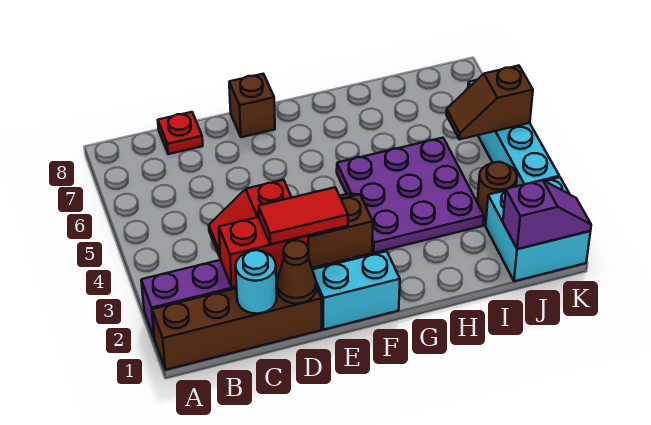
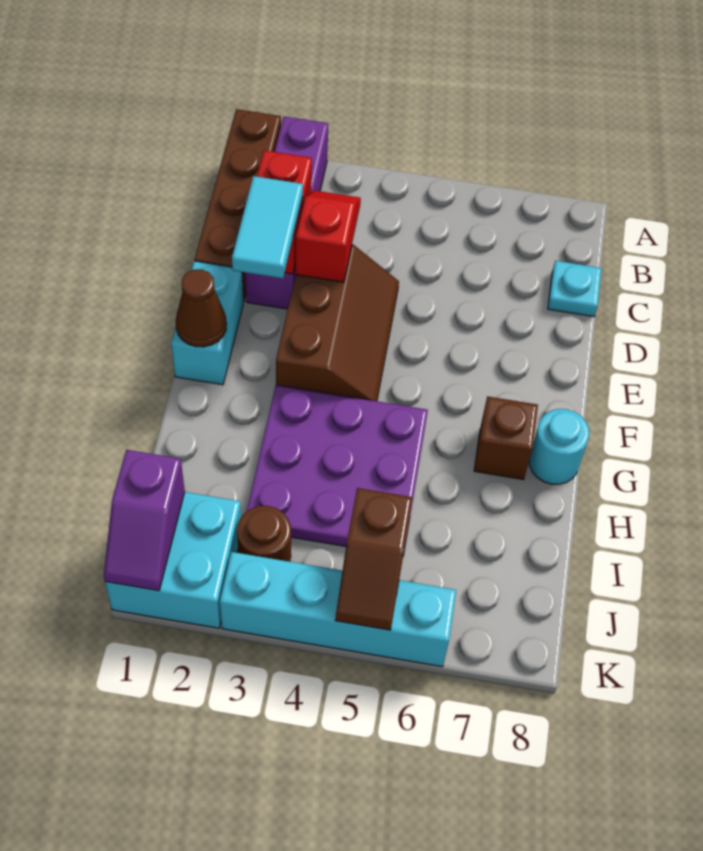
cyan round brick C1 level 2 -> cyan round brick G8 level 1
red plate C8 level 1 -> cyan plate C8 level 1
brown cone D1 level 2 -> brown cone F1 level 2
red tile D2:E2 level 3 -> cyan tile D2:E2 level 3
brown brick E8 level 1 -> brown brick G7 level 1
brown slope J5:K5 level 2 top K -> brown slope J5:K5 level 2 top J

